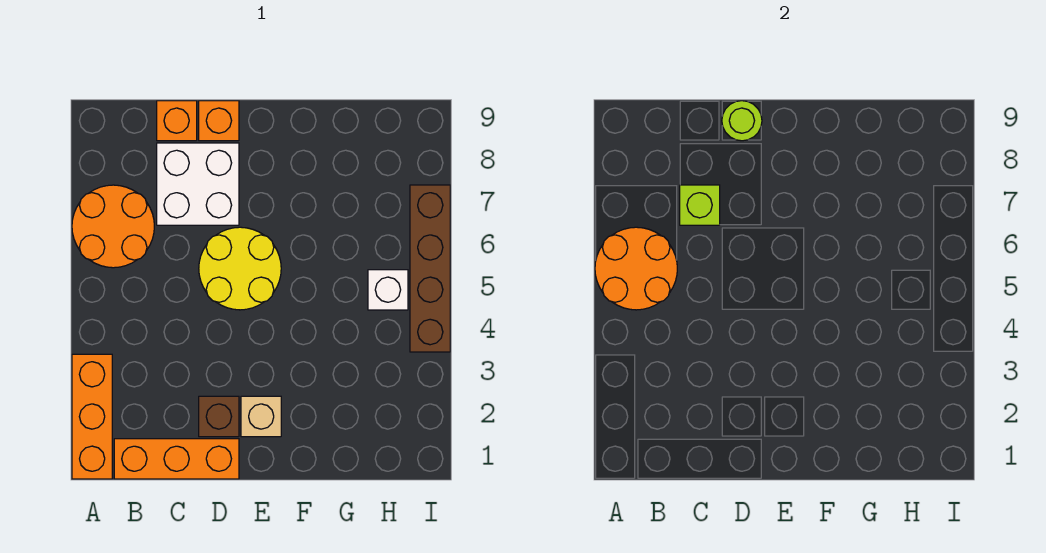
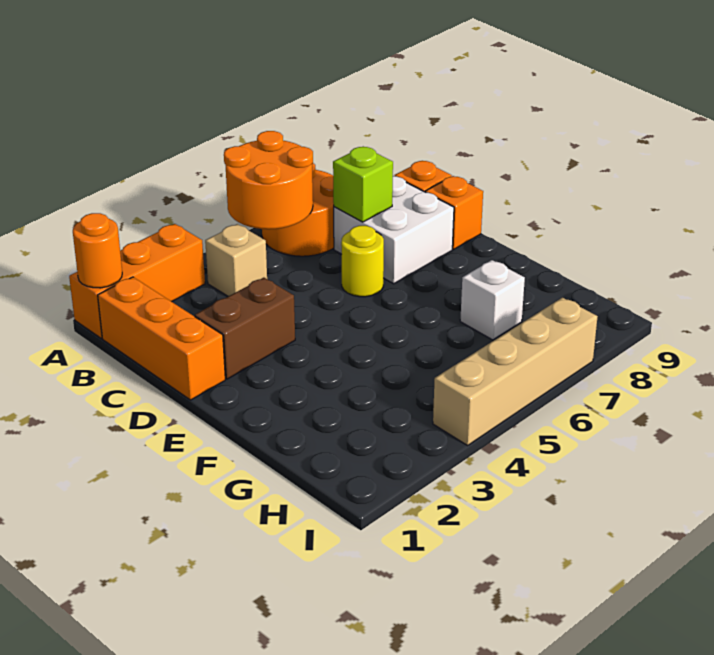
none -> orange round brick A1 level 2
brown brick D2 level 1 -> brown brick D2:D3 level 1
yellow round brick D5:E6 level 1 -> yellow round brick D6 level 1
lime round brick D9 level 2 -> none
tan brick E2 level 1 -> tan brick B4 level 1
white brick H5 level 1 -> white brick G7 level 1
brown brick I4:I7 level 1 -> tan brick I4:I7 level 1

